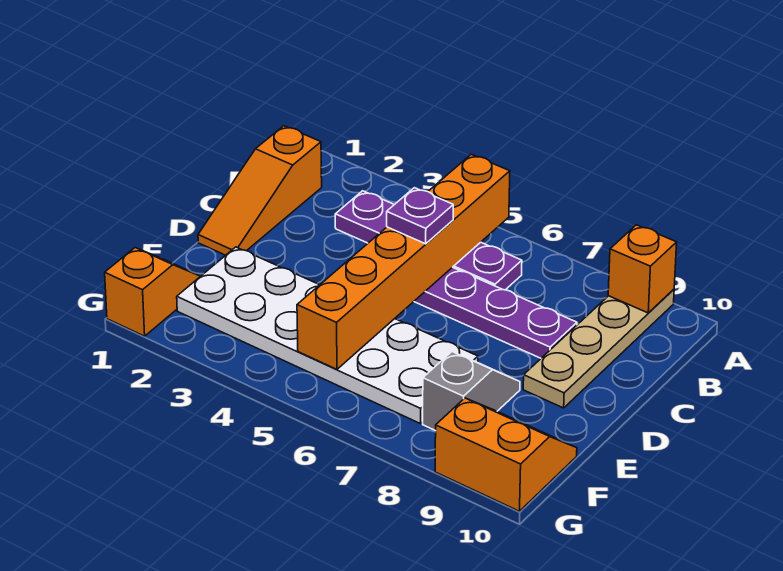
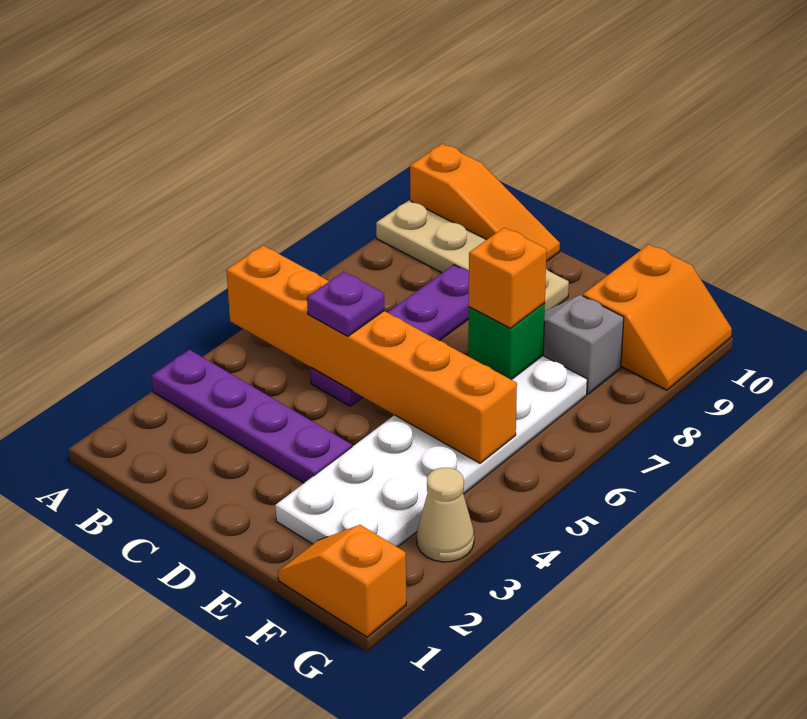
orange brick A9 level 2 -> orange brick E7 level 3
orange slope B1:D1 level 1 top B -> orange slope A10:C10 level 1 top A
purple plate B3:B6 level 1 -> purple plate A3:D3 level 1
none -> green brick E7 level 2
orange slope F9:G10 level 1 top G -> orange slope F9:G10 level 1 top F
none -> tan cone G3 level 1

